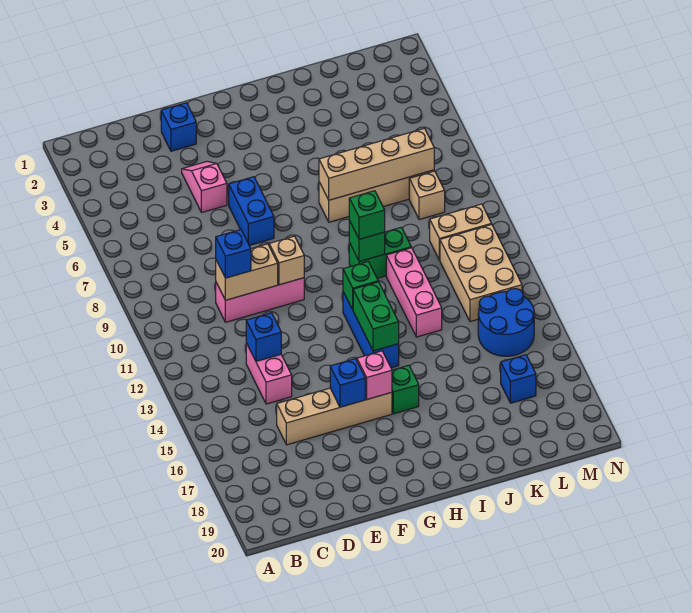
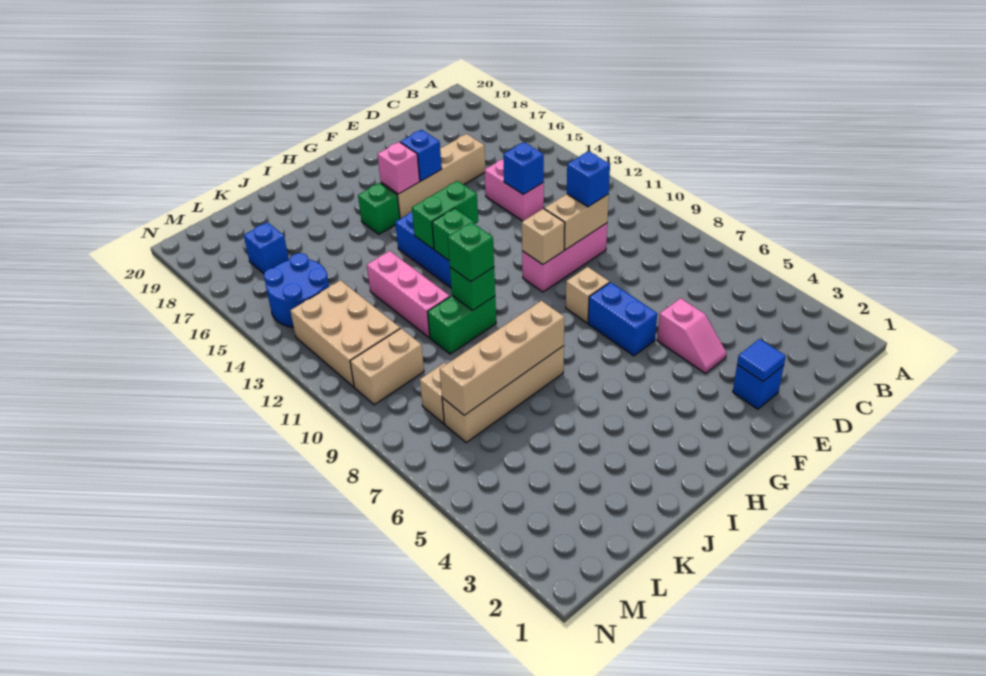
none -> blue tile E2 level 2
none -> tan brick F8 level 1
green brick H13:H14 level 2 -> green brick G13:H13 level 2

